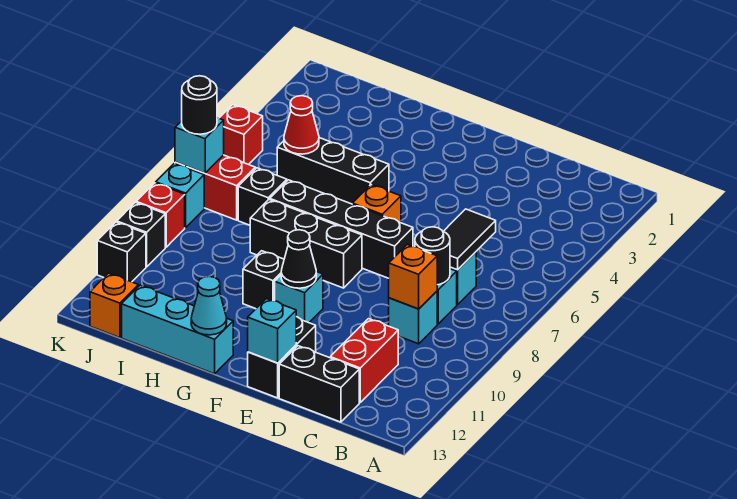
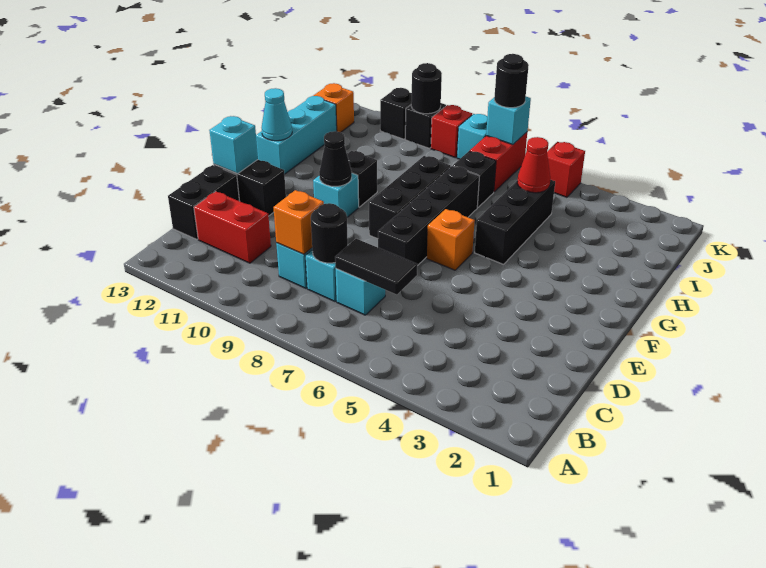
none -> black round brick K10 level 2

